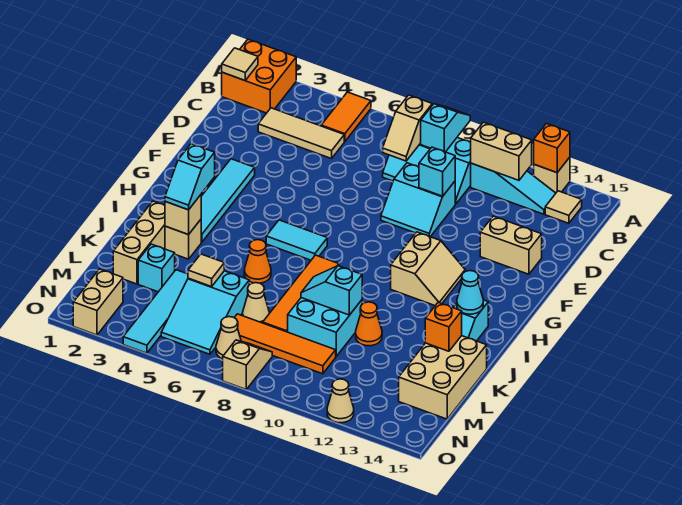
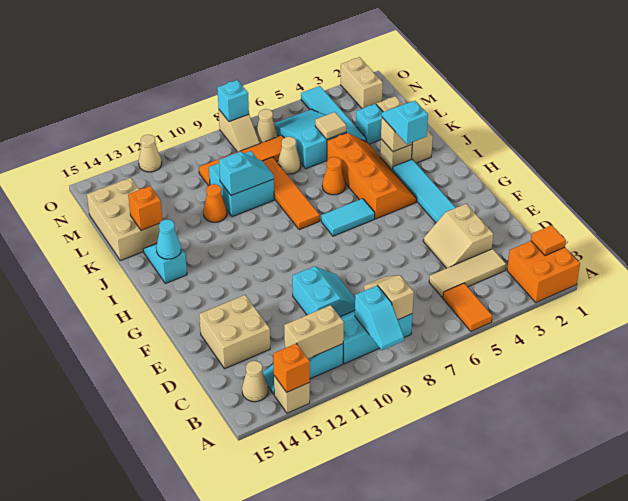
tan tile B1 level 2 -> orange tile B1 level 2
tan tile B14 level 1 -> tan cone B14 level 1
cyan slope D9:E10 level 1 top D -> cyan slope D9:E10 level 1 top 10
cyan brick D10 level 2 -> cyan brick O8 level 2
tan brick E13:E14 level 1 -> tan brick D13:E14 level 1
tan slope G11:H12 level 1 top 11 -> tan slope D3:E4 level 1 top 3
none -> orange slope H4:K5 level 1 top 5

